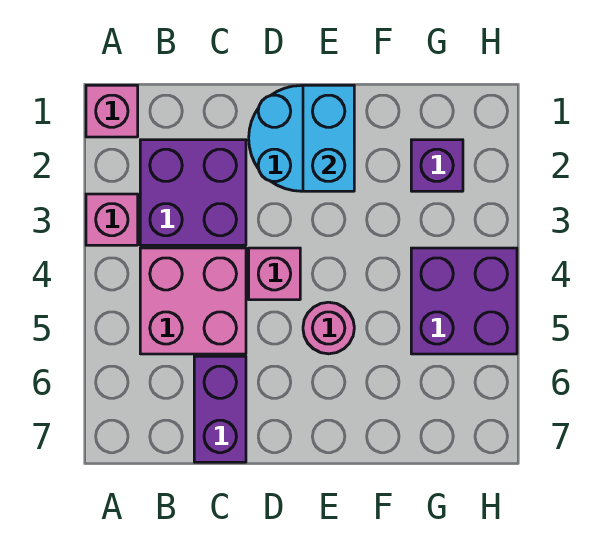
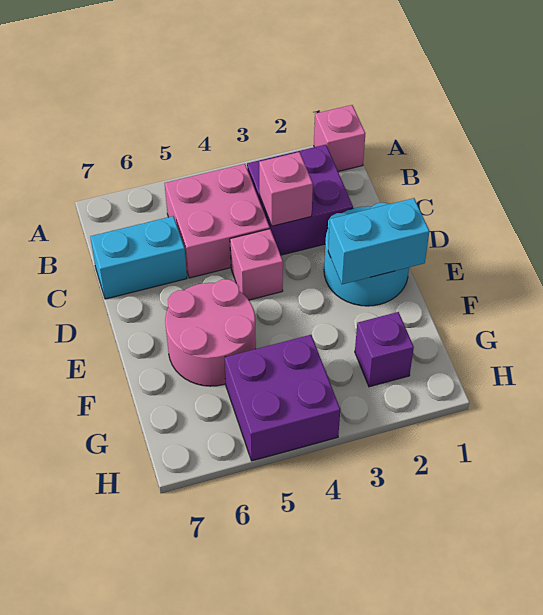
pink brick A3 level 1 -> pink brick C3 level 2
purple brick C6:C7 level 1 -> cyan brick C6:C7 level 1
pink round brick E5 level 1 -> pink round brick E5:F6 level 1

